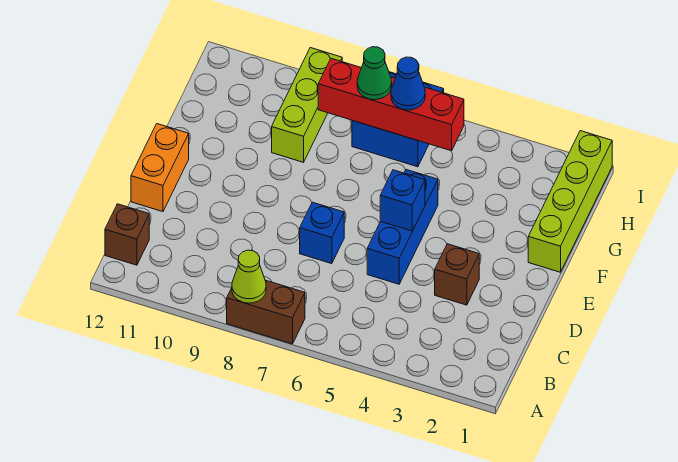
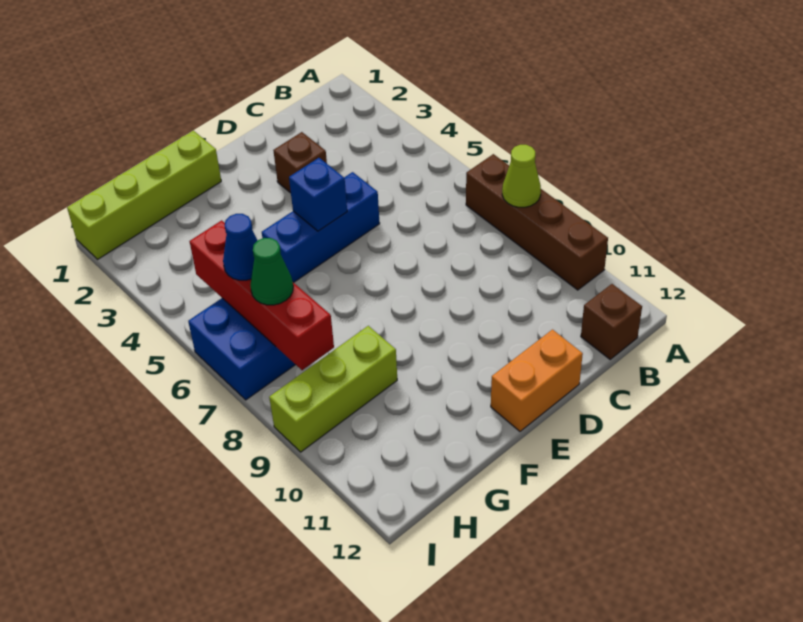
brown brick A7:A8 level 1 -> brown brick A7:A10 level 1
blue brick D7 level 1 -> none

